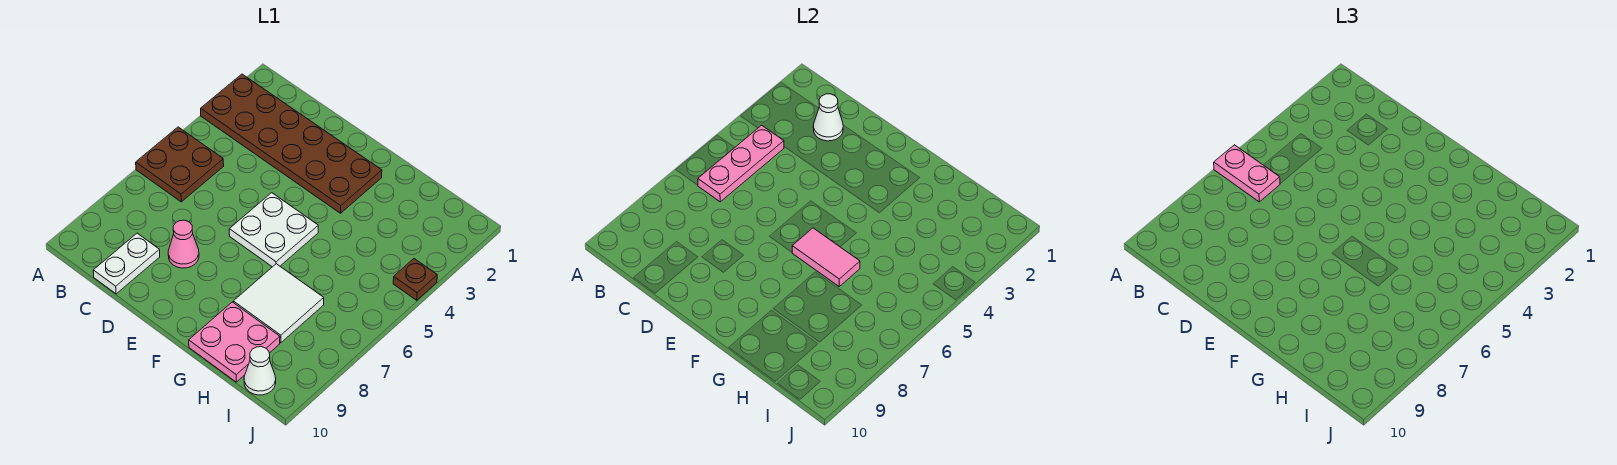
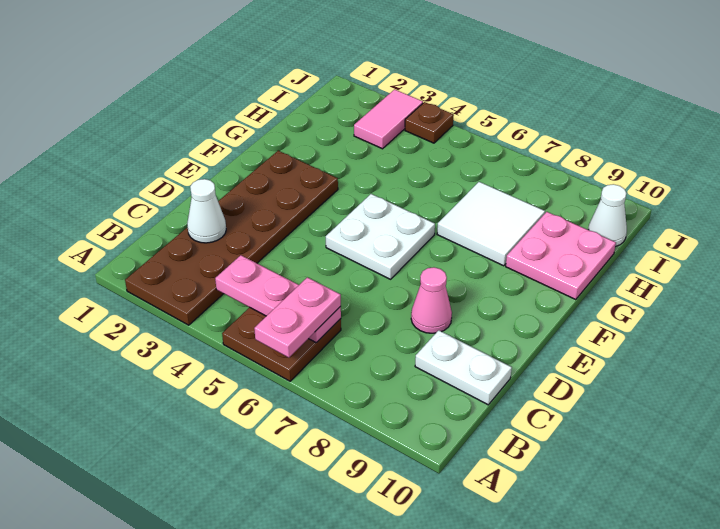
pink tile F6:G6 level 2 -> pink tile I3:J3 level 1

